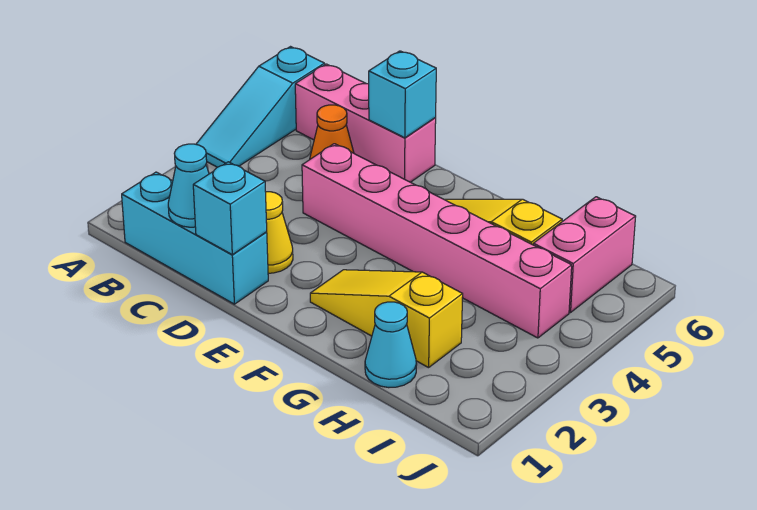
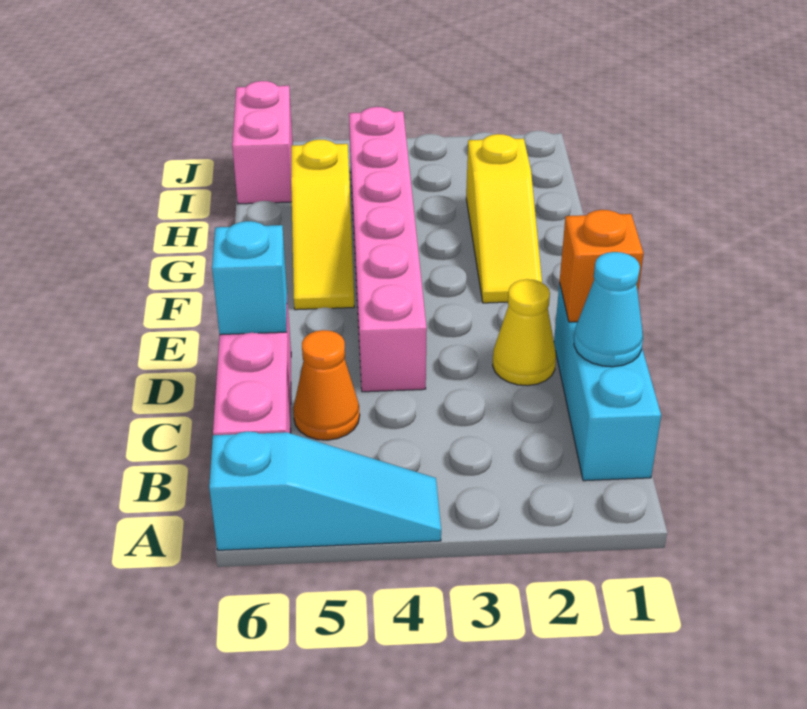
cyan brick D1 level 2 -> orange brick D1 level 2
cyan cone H1 level 1 -> none
pink brick I5:I6 level 1 -> pink brick I6:J6 level 1

